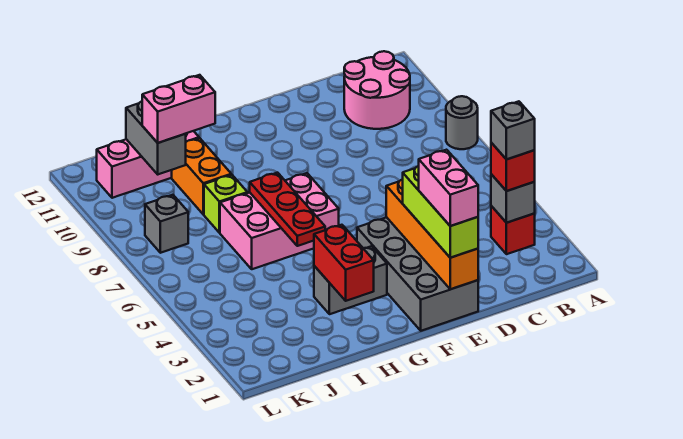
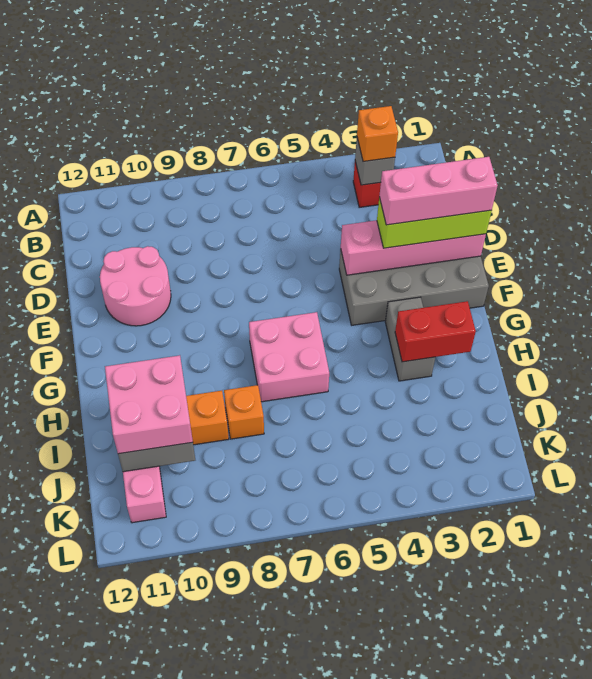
grey round brick A8 level 1 -> none
red brick B3 level 3 -> orange brick B3 level 3
grey brick B3 level 4 -> none
pink round brick B10:C11 level 1 -> pink round brick D10:E11 level 1
orange brick E1:E4 level 2 -> pink brick E1:E4 level 2
pink brick E1:E2 level 4 -> pink brick E1:E3 level 4
pink brick G6:I7 level 1 -> pink brick G6:H7 level 1
red plate H5:H7 level 2 -> none
lime brick I8 level 1 -> orange brick I8 level 1
pink brick I10:J10 level 3 -> pink brick I10:J11 level 3
grey brick K8 level 1 -> none

